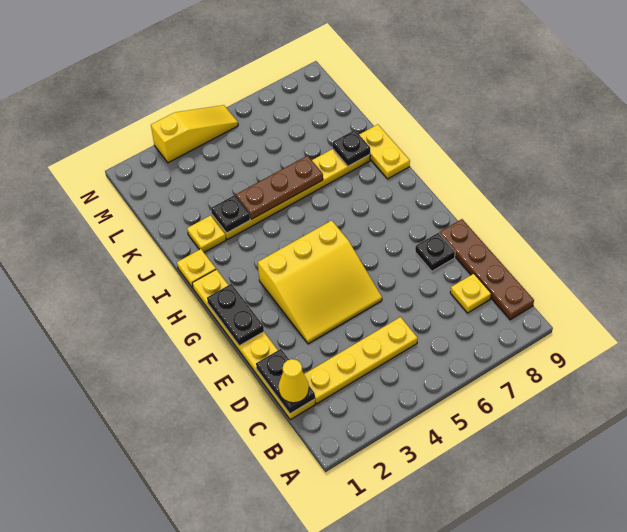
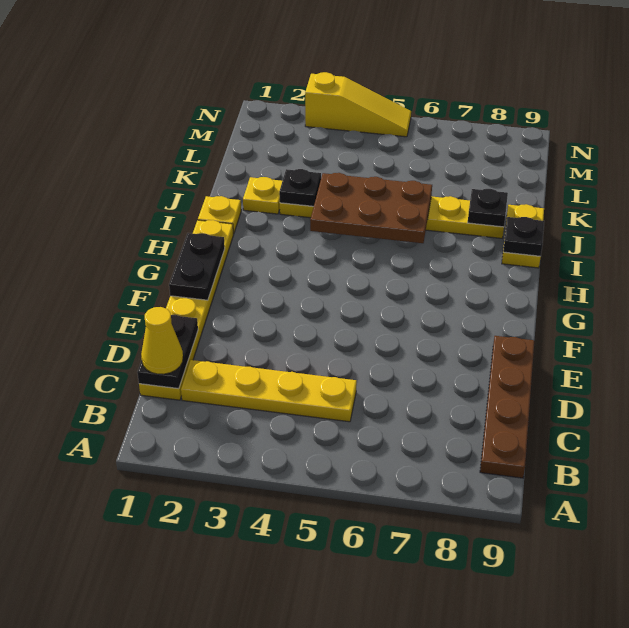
yellow plate C8 level 1 -> none
yellow slope E3:G5 level 1 top G -> none
black plate E8 level 1 -> black plate I9 level 2
brown plate J4:J6 level 2 -> brown plate I4:J6 level 2

